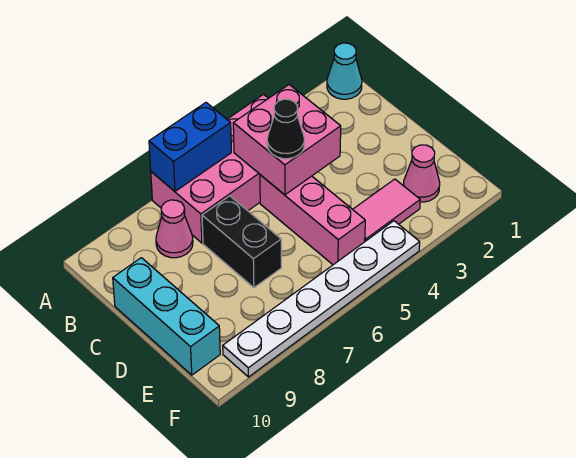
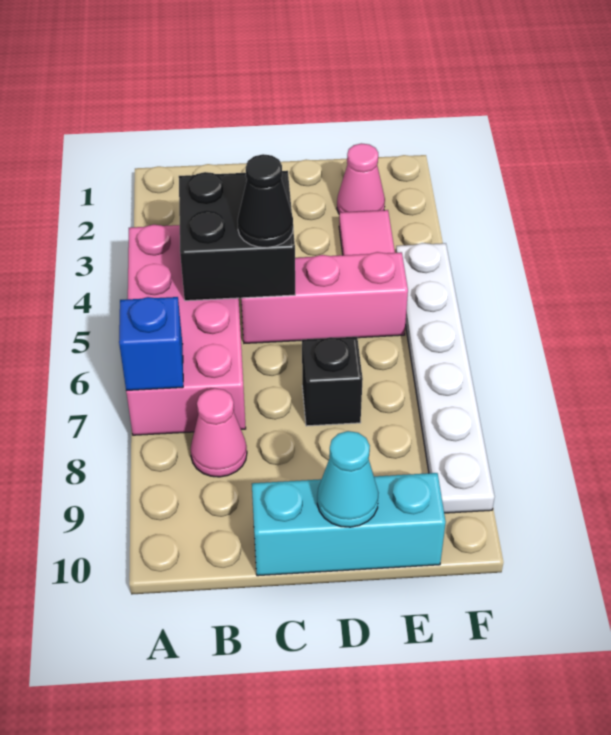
cyan cone A1 level 1 -> cyan cone D10 level 2
blue brick A6:A7 level 2 -> blue brick A7 level 2
pink brick B4:C5 level 2 -> black brick B4:C5 level 2
black brick C7:D7 level 1 -> black brick D7 level 1

